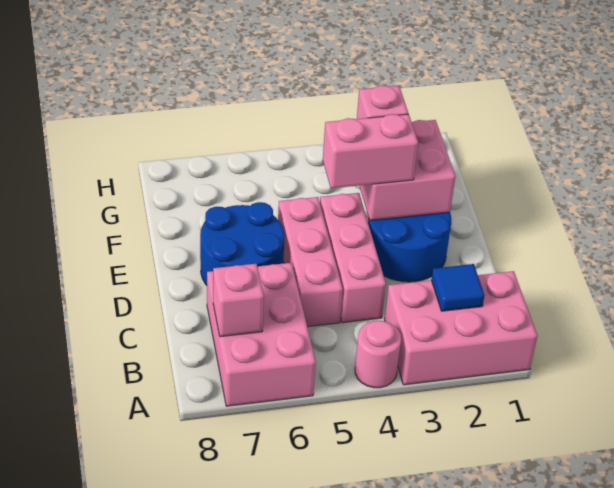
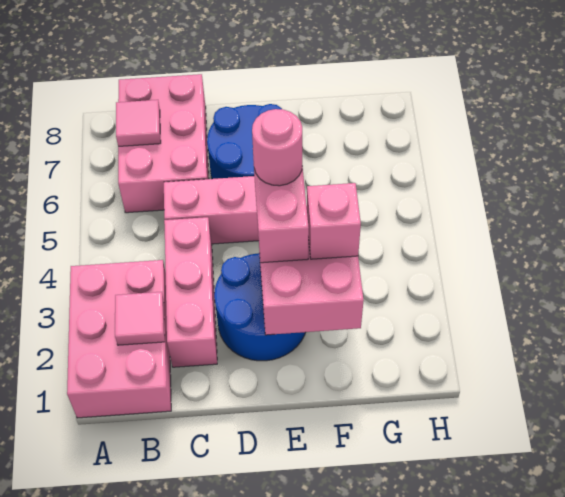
pink round brick A4 level 1 -> pink round brick E4 level 4
pink brick A6:C7 level 1 -> pink brick B6:C8 level 1
blue tile B2 level 2 -> pink tile B2 level 2
pink brick B7 level 2 -> pink tile B7 level 2
pink brick C4:E4 level 1 -> pink brick C2:C4 level 1

